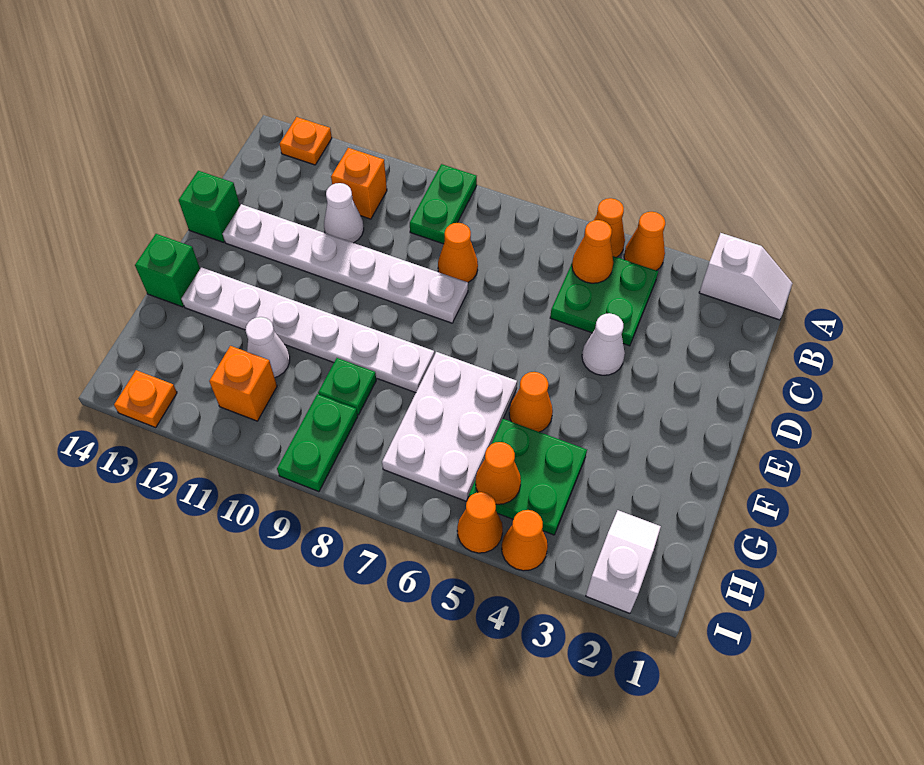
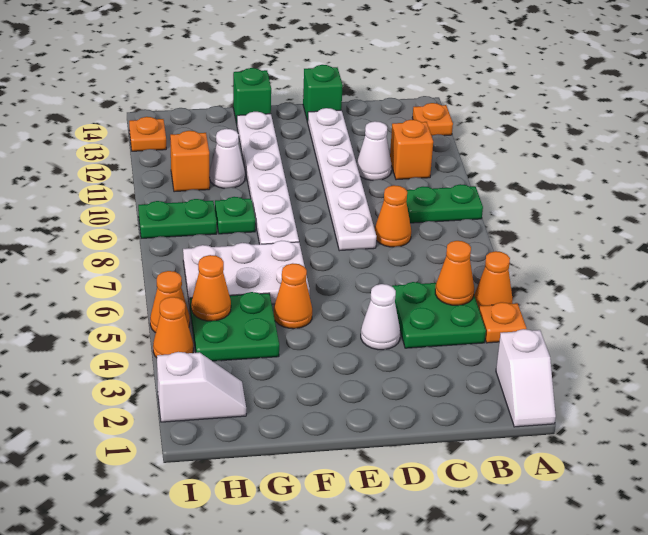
orange cone A4 level 1 -> orange plate A4 level 1

